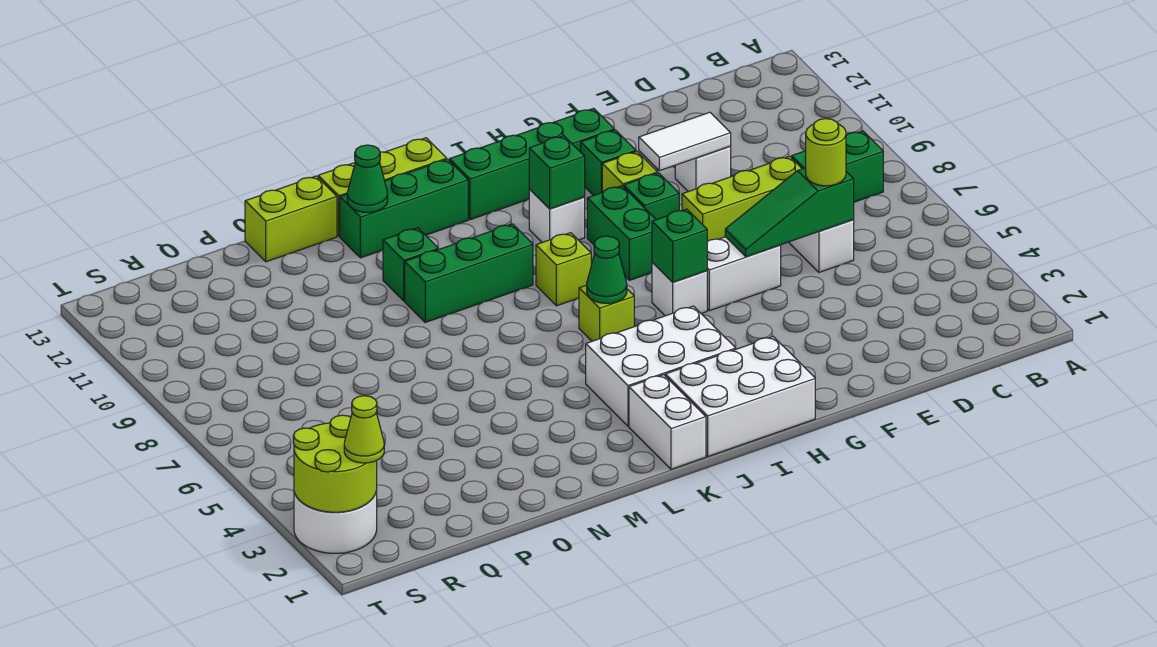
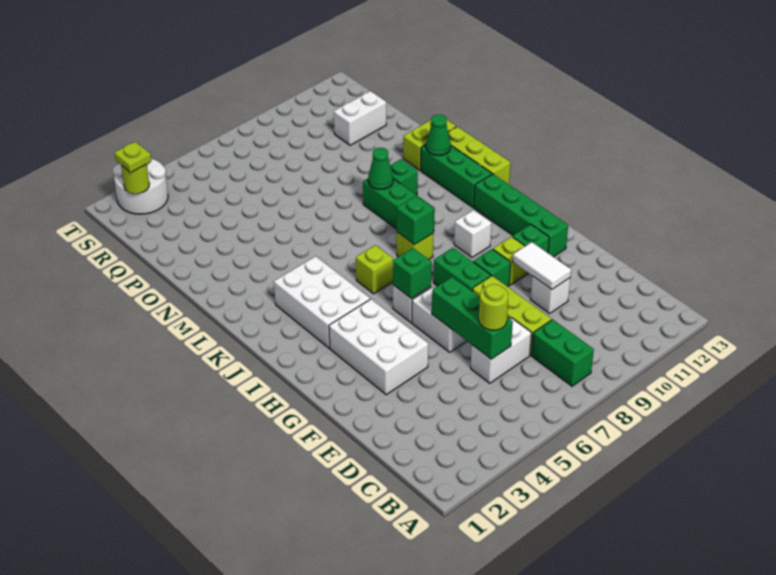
green slope D6:F6 level 2 top D -> green brick D6:F6 level 2
white brick H1:J2 level 1 -> white brick F3:H4 level 1
green brick H8:H9 level 1 -> green brick G8:H8 level 1
green brick I10 level 2 -> green brick J8 level 2
green cone J6 level 2 -> green cone M9 level 2
white brick K1:K2 level 1 -> white brick Q11:Q12 level 1
lime brick N13:O13 level 1 -> lime brick N12:N13 level 1
lime round brick S2:T3 level 2 -> lime round brick S2 level 2
lime cone S2 level 3 -> lime plate S2 level 3

